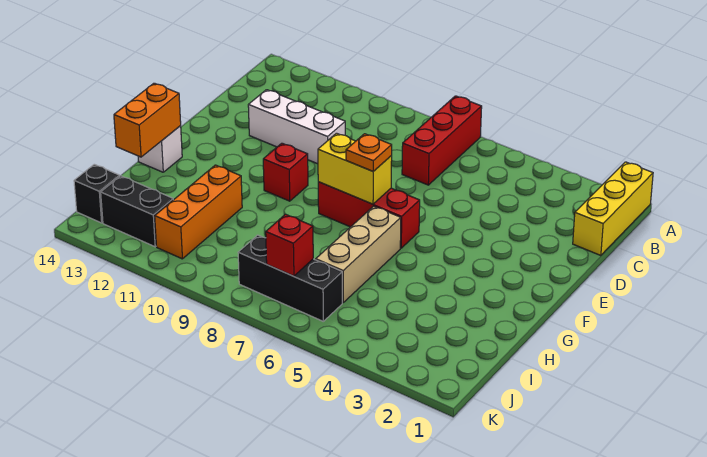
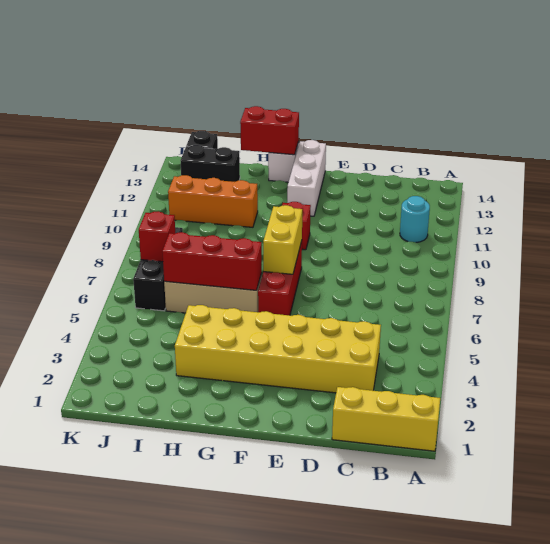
red brick A7:C7 level 1 -> red brick G6:I6 level 2
none -> cyan round brick B11 level 1
none -> yellow brick C3:H4 level 1
white brick D10:D12 level 1 -> white brick F12:F14 level 1
orange plate F7 level 3 -> none
orange brick G14:H14 level 2 -> red brick G14:H14 level 2
black brick J12:J13 level 1 -> black brick I13:J13 level 1

